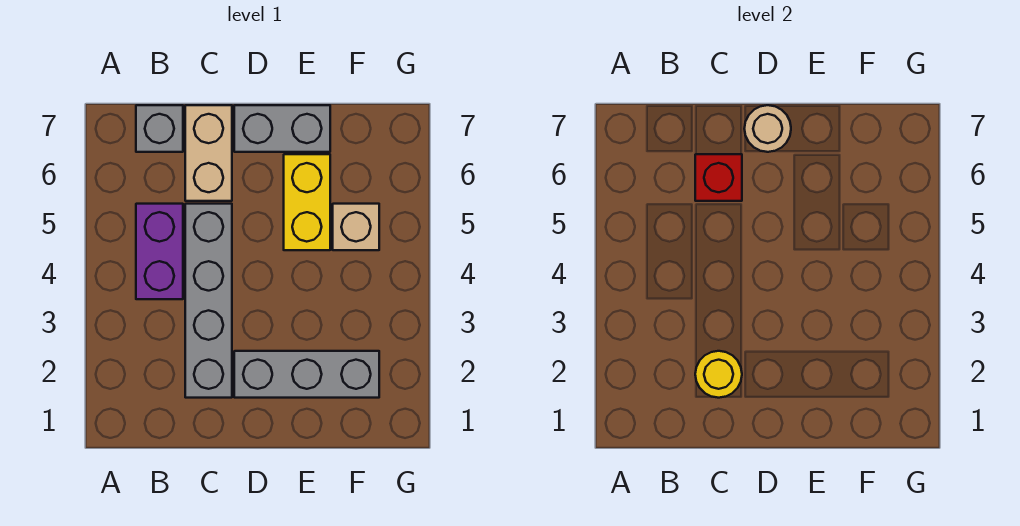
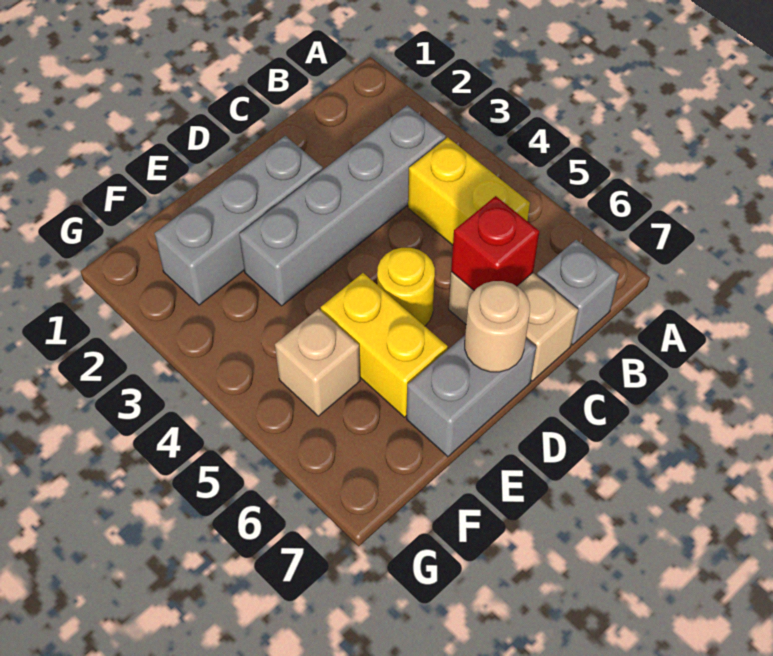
purple brick B4:B5 level 1 -> yellow brick B4:B5 level 1
grey brick C2:C5 level 1 -> grey brick B3:E3 level 1
yellow round brick C2 level 2 -> yellow round brick D5 level 1

